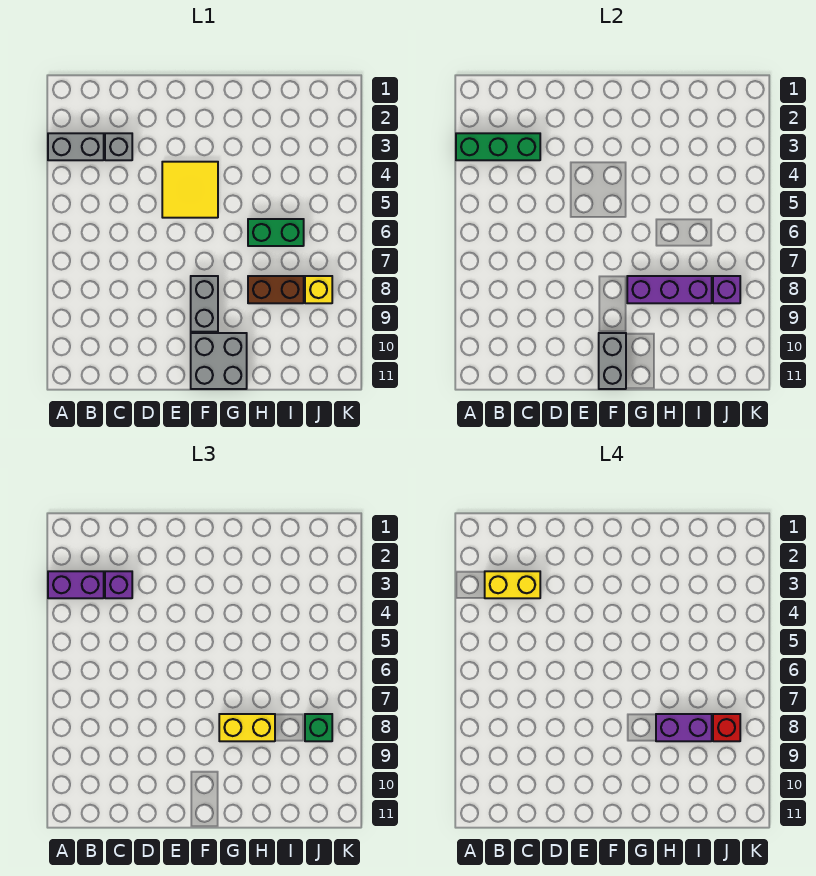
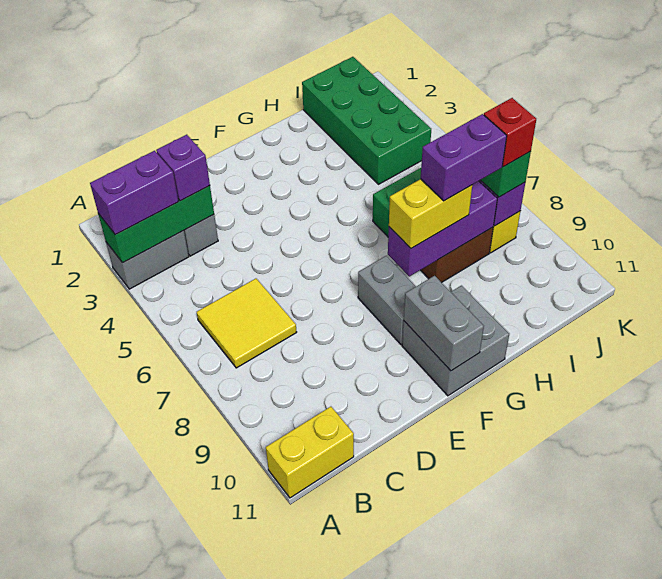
yellow brick B3:C3 level 4 -> yellow brick A11:B11 level 1
yellow tile E4:F5 level 1 -> yellow tile B6:C7 level 1
none -> green brick I1:J4 level 1

